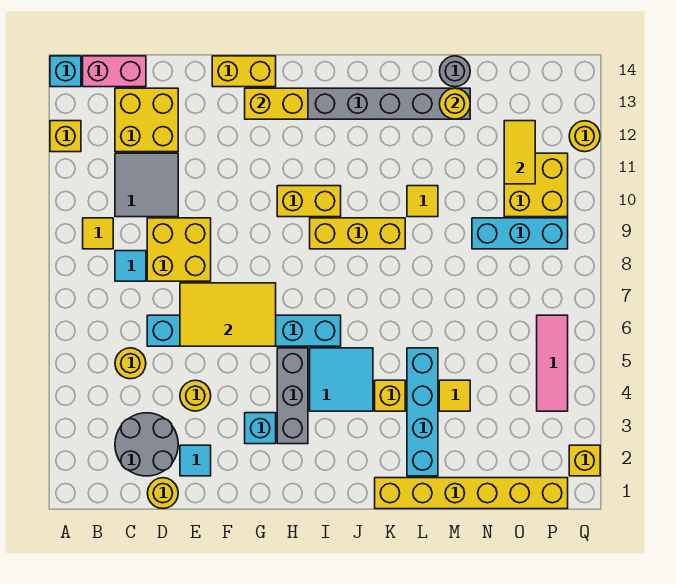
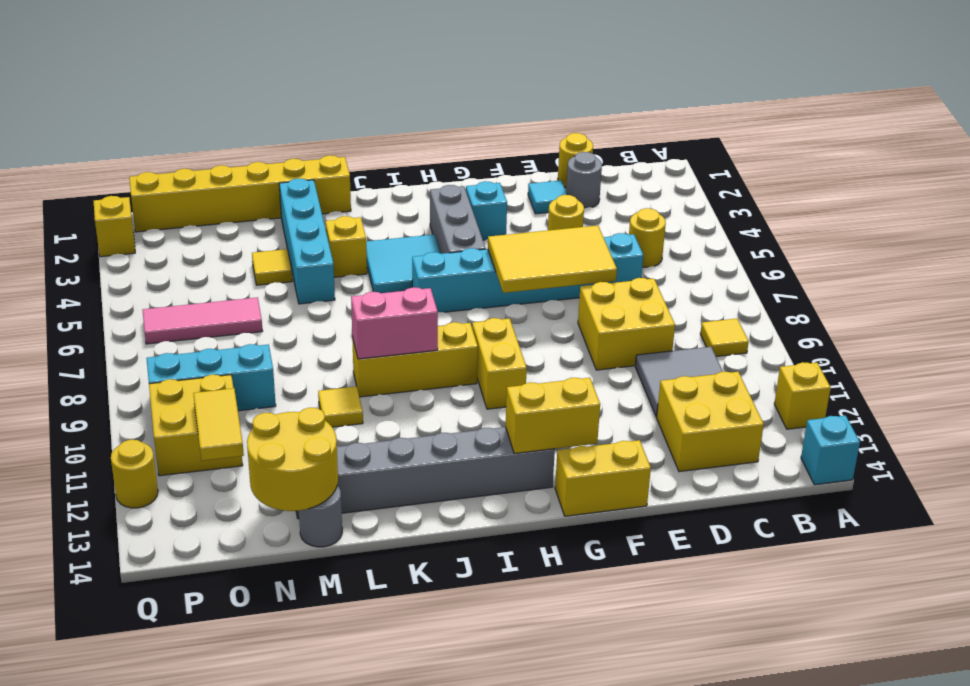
pink brick B14:C14 level 1 -> pink brick J9:K9 level 2
grey round brick C2:D3 level 1 -> grey round brick D2 level 1
cyan tile C8 level 1 -> none
yellow brick H10:I10 level 1 -> yellow brick H9:H10 level 1
yellow round brick M13 level 2 -> yellow round brick M13:N14 level 2
pink tile P4:P6 level 1 -> pink tile N6:P6 level 1

